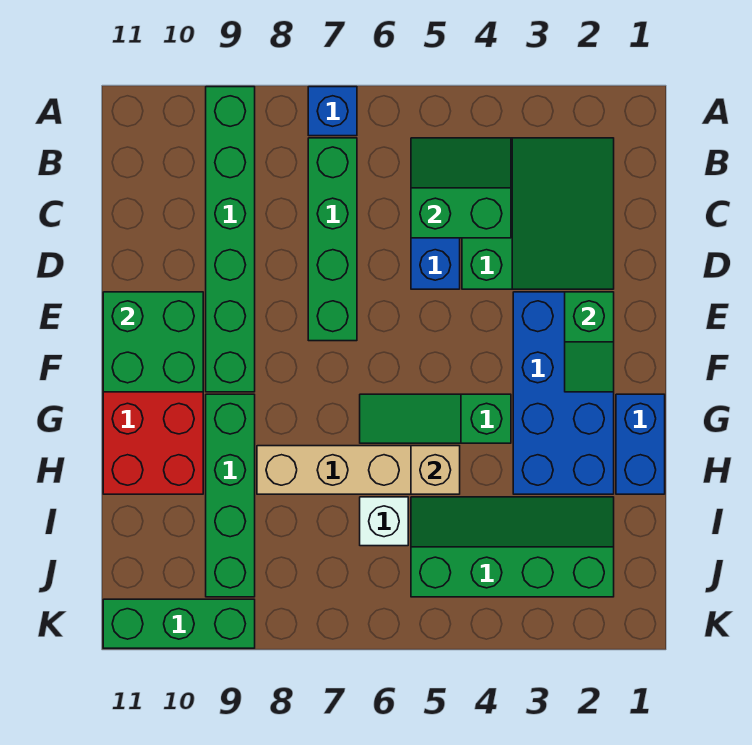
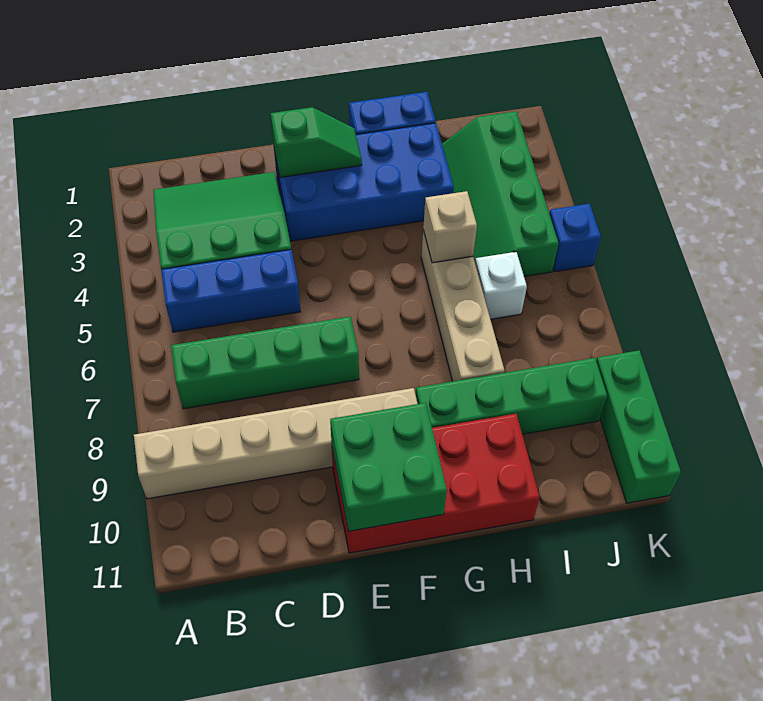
blue brick A7 level 1 -> blue brick K5 level 1
green brick A9:F9 level 1 -> tan brick A9:F9 level 1
green slope B4:C5 level 2 top C -> none
green slope G4:G6 level 1 top 4 -> none

